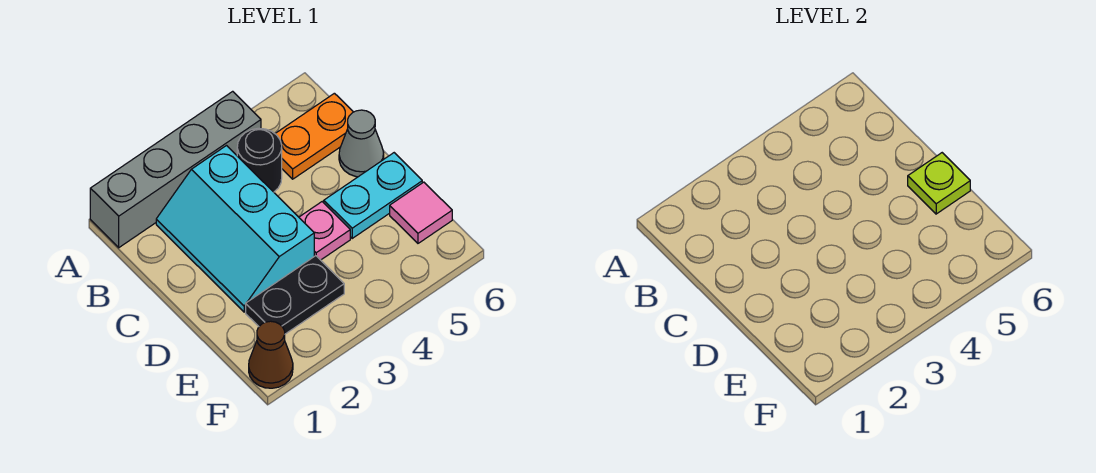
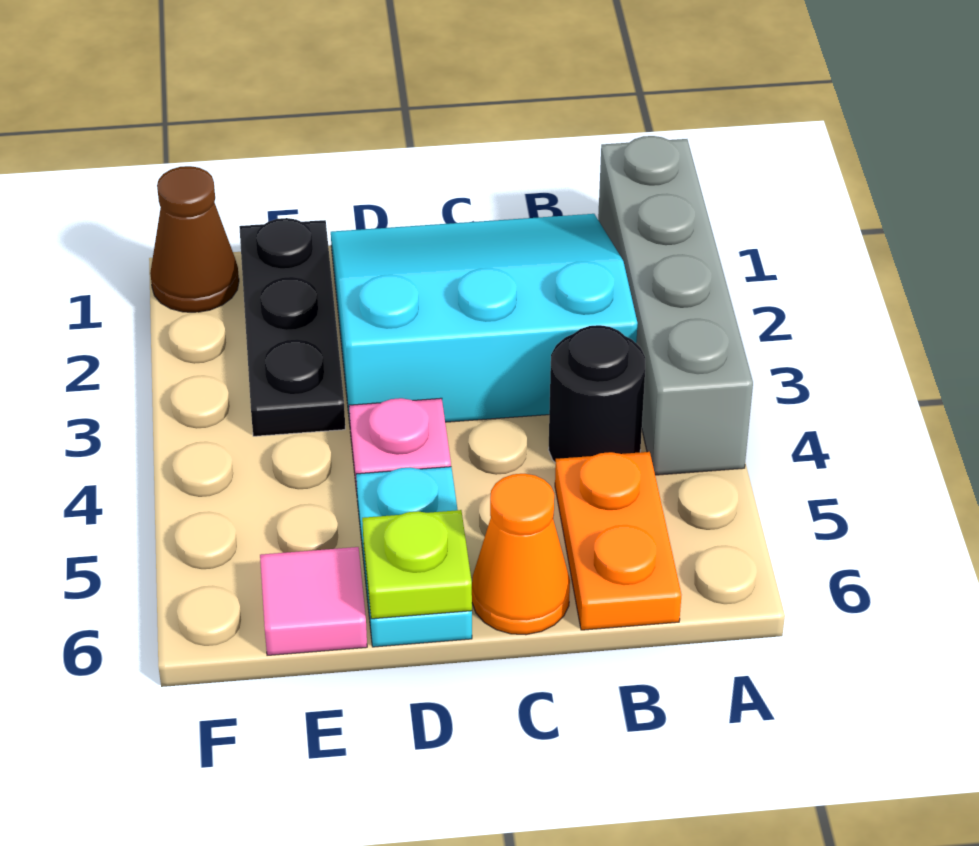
cyan slope B2:D3 level 1 top 3 -> cyan slope B1:D3 level 1 top 3
grey cone C6 level 1 -> orange cone C6 level 1
black plate E2:E3 level 1 -> black plate E1:E3 level 1

